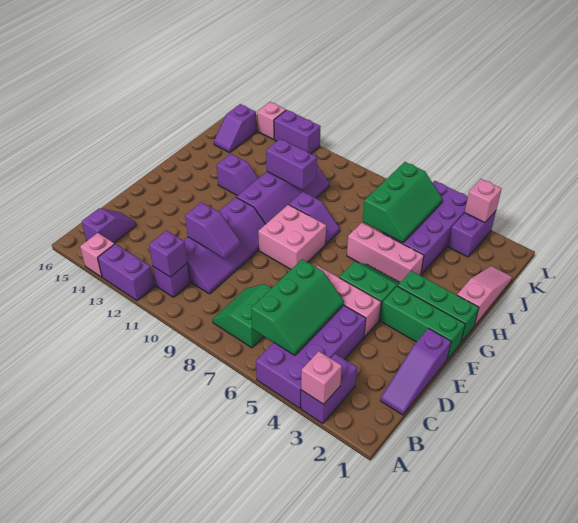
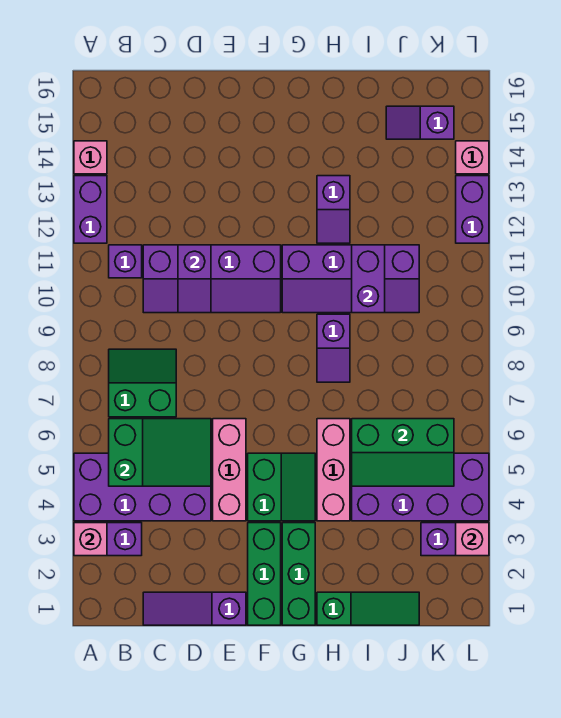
green slope B5:D6 level 2 top 6 -> green slope B5:D6 level 2 top B
purple brick B11 level 2 -> none
purple slope B15:C15 level 1 top B -> none
pink brick F8:G9 level 1 -> none
pink slope H1:J1 level 1 top H -> green slope H1:J1 level 1 top H

